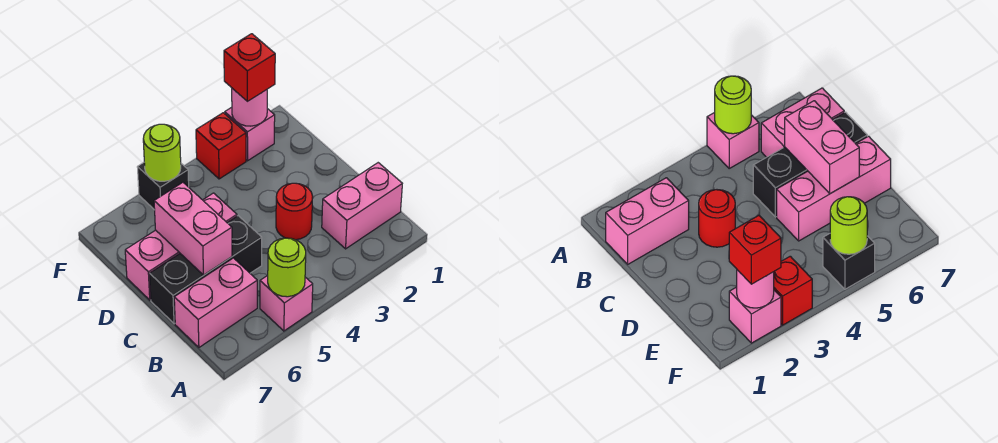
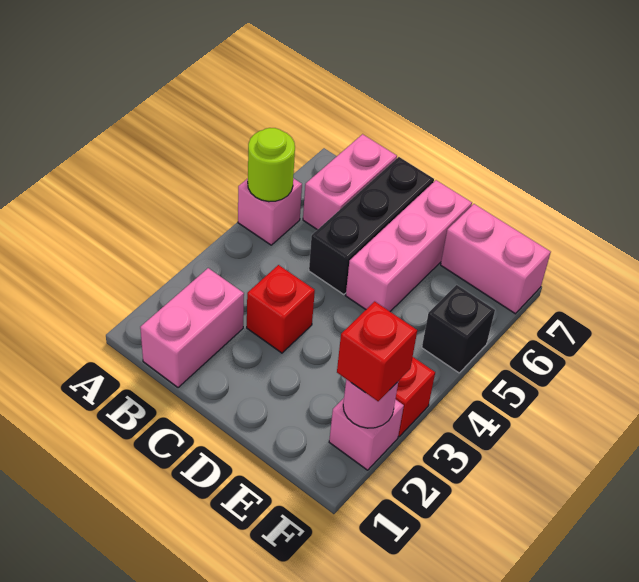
red round brick C3 level 1 -> red brick C3 level 1
pink brick C6:D6 level 2 -> pink brick E7:F7 level 1
lime round brick F5 level 2 -> none

